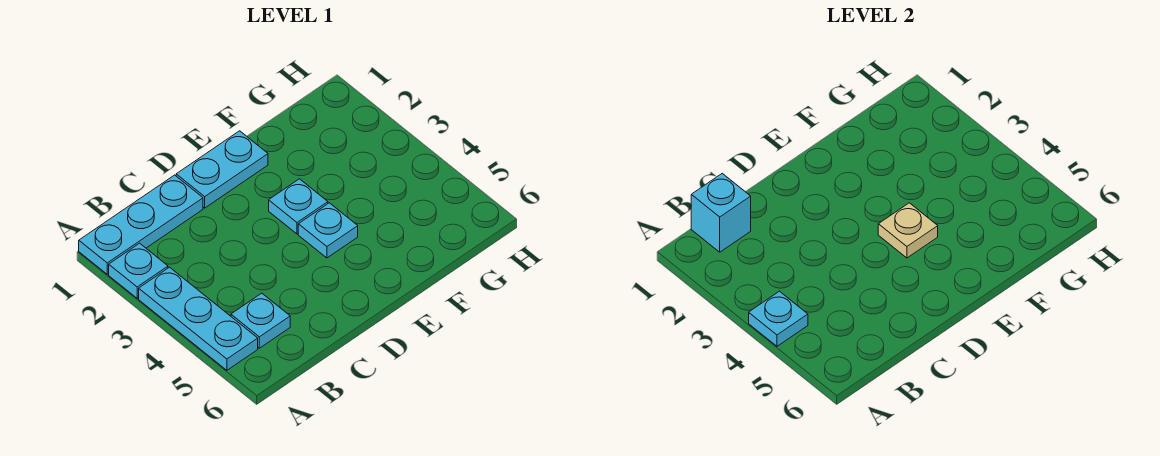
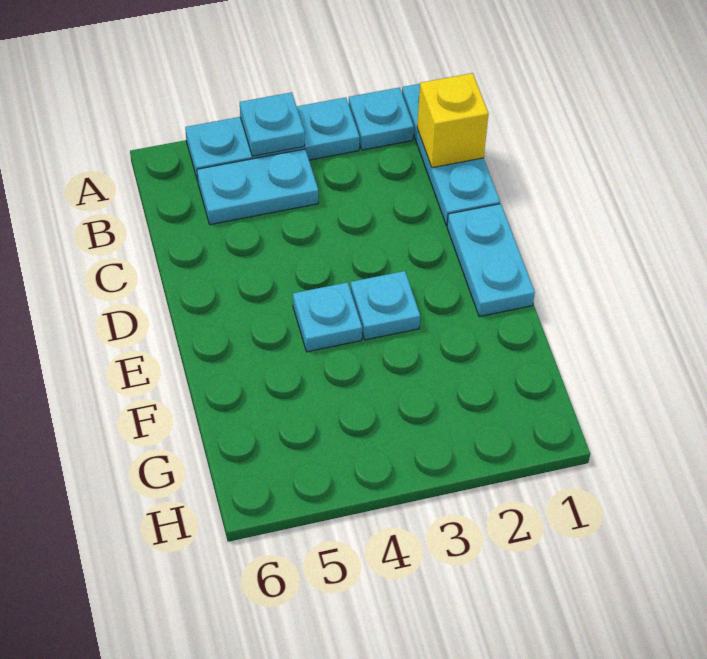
cyan brick B1 level 2 -> yellow brick B1 level 2
cyan plate B5 level 1 -> cyan plate B4:B5 level 1
tan plate E4 level 2 -> none

